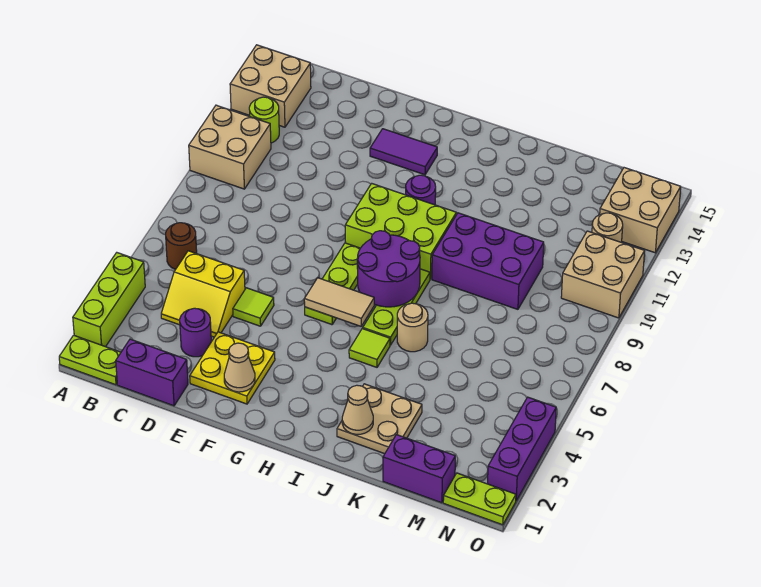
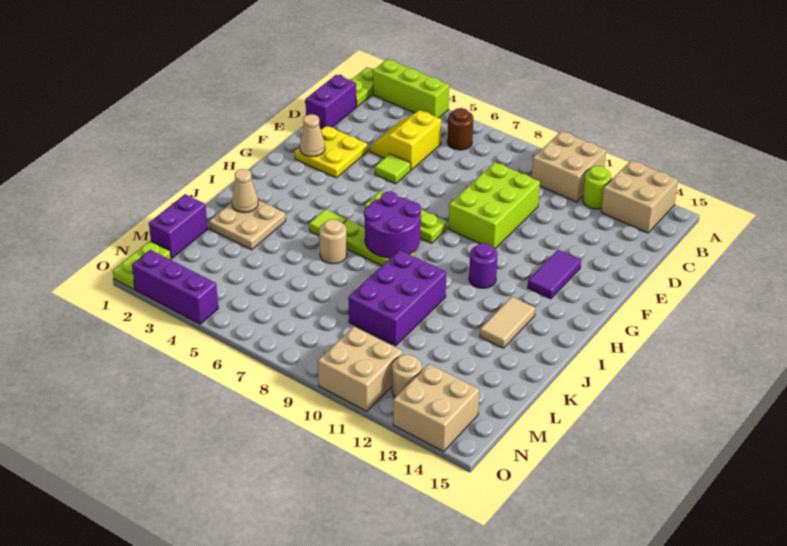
purple round brick D3 level 1 -> none
tan tile G6:H6 level 2 -> tan tile I13:J13 level 1
lime brick G9:I10 level 1 -> lime brick D9:F10 level 1

